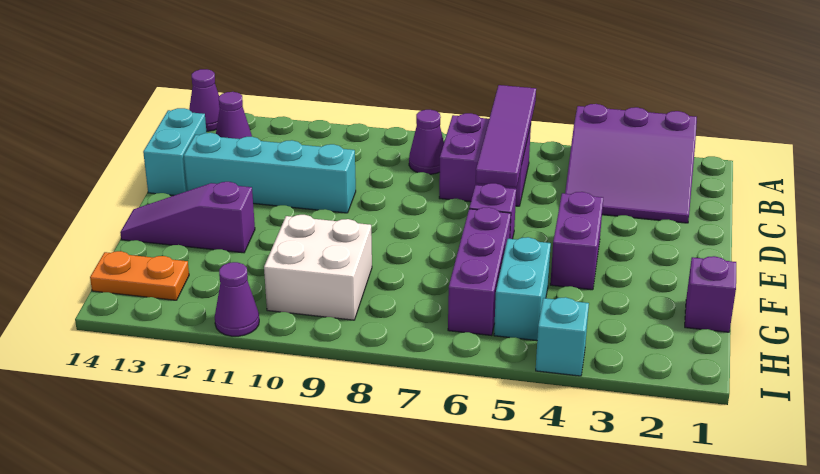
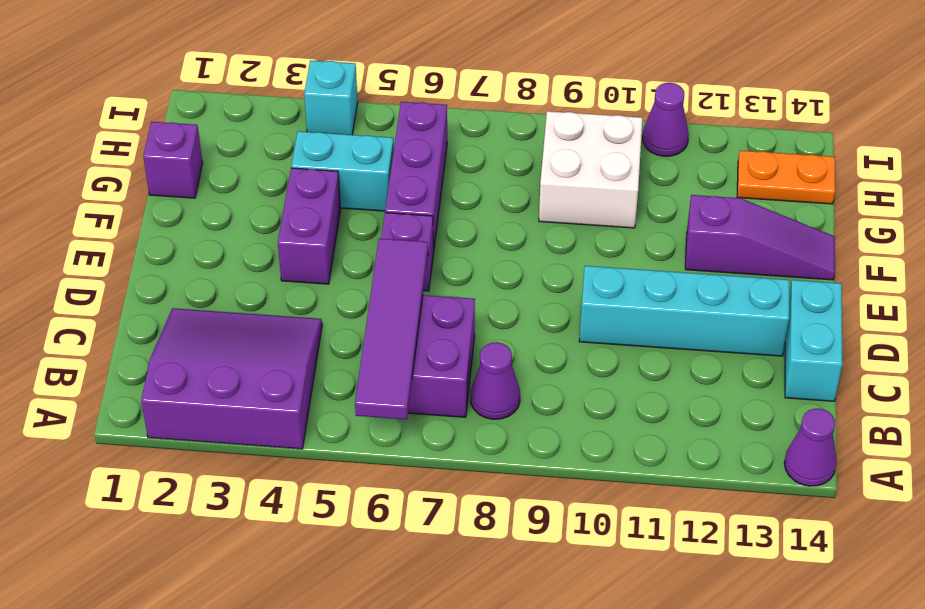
purple cone B13 level 1 -> none
cyan brick G5:H5 level 1 -> cyan brick G4:G5 level 1

